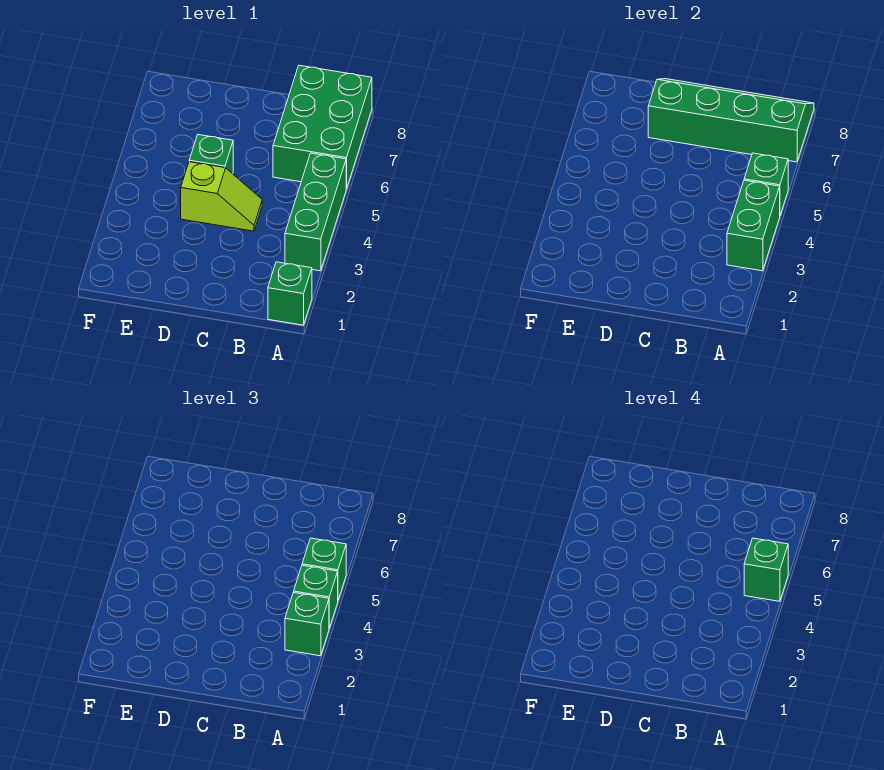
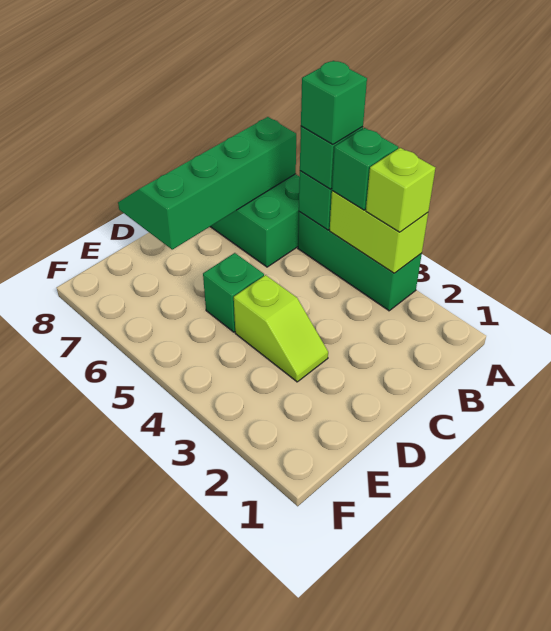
green brick A1 level 1 -> none
green brick A3:A4 level 2 -> lime brick A3:A4 level 2
green brick A3 level 3 -> lime brick A3 level 3
lime slope C4:D4 level 1 top D -> lime slope D3:D4 level 1 top 4

